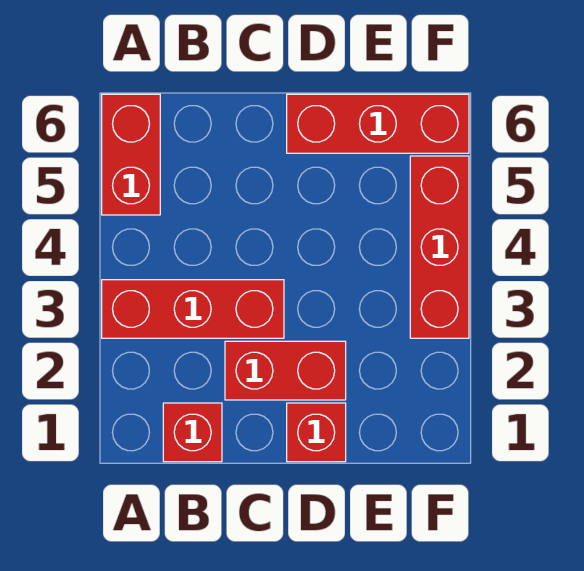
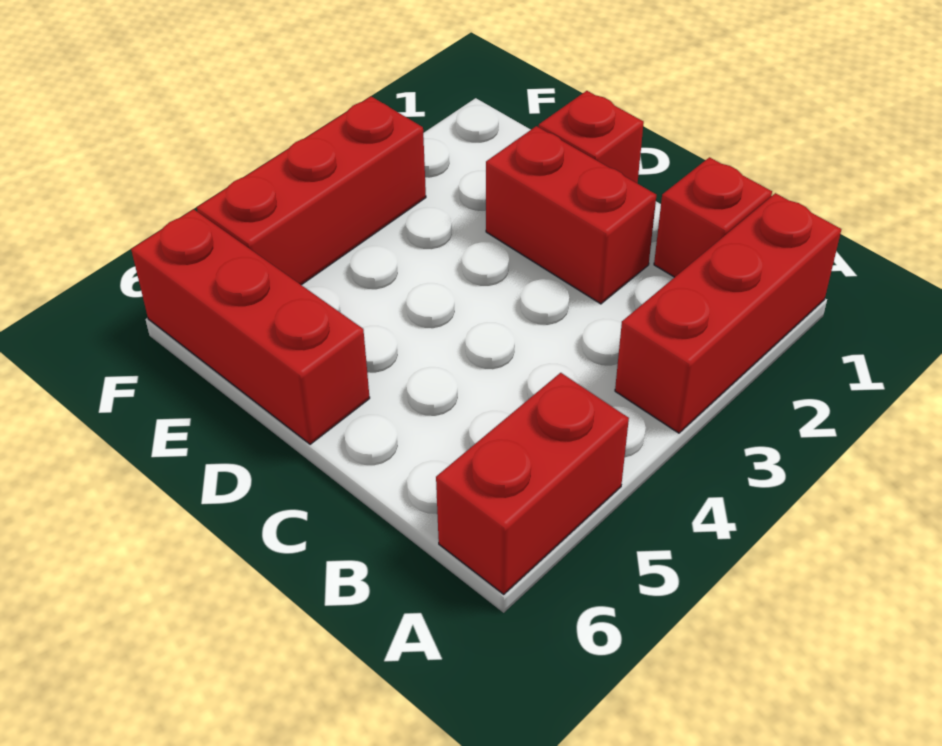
red brick A3:C3 level 1 -> red brick A1:A3 level 1

